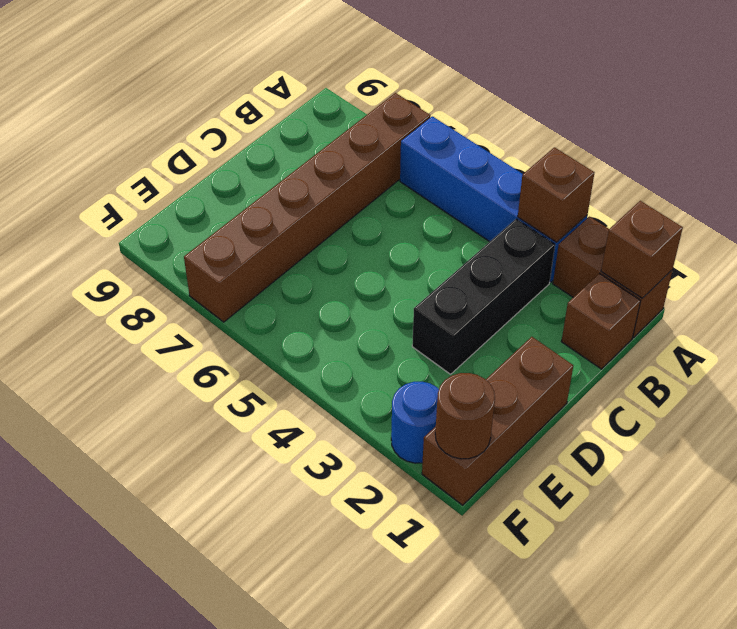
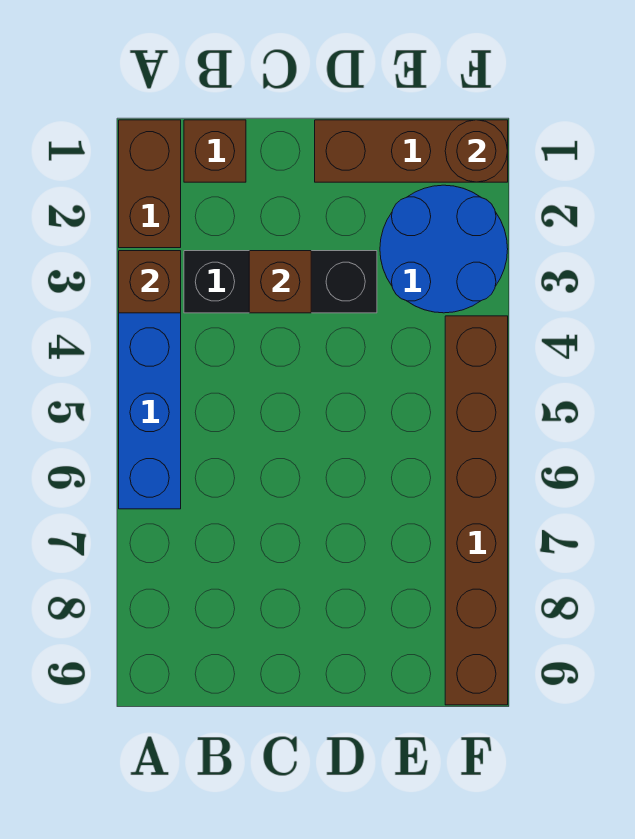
brown brick A1 level 2 -> brown brick C3 level 2
brown brick A7:F7 level 1 -> brown brick F4:F9 level 1
blue round brick F2 level 1 -> blue round brick E2:F3 level 1

